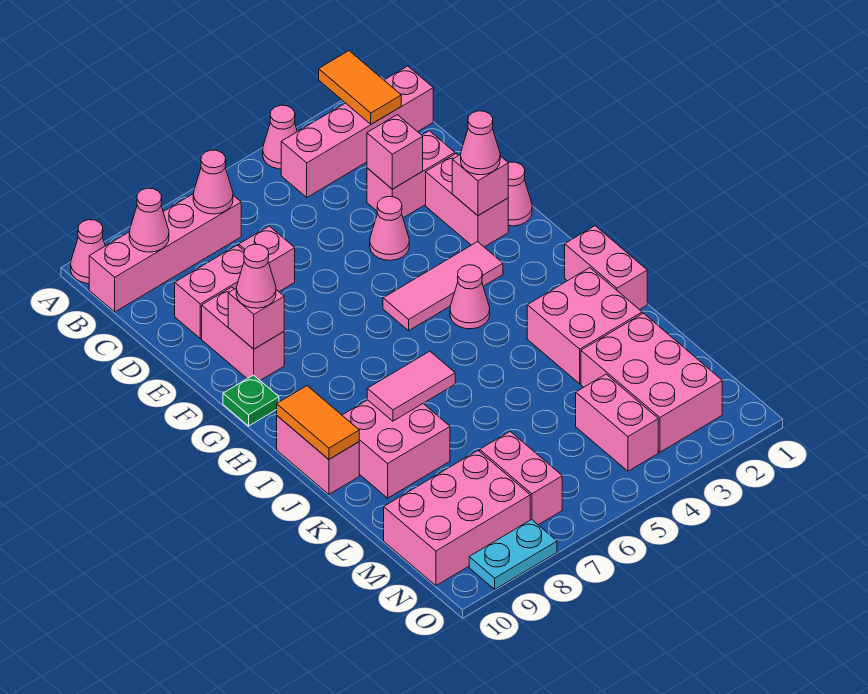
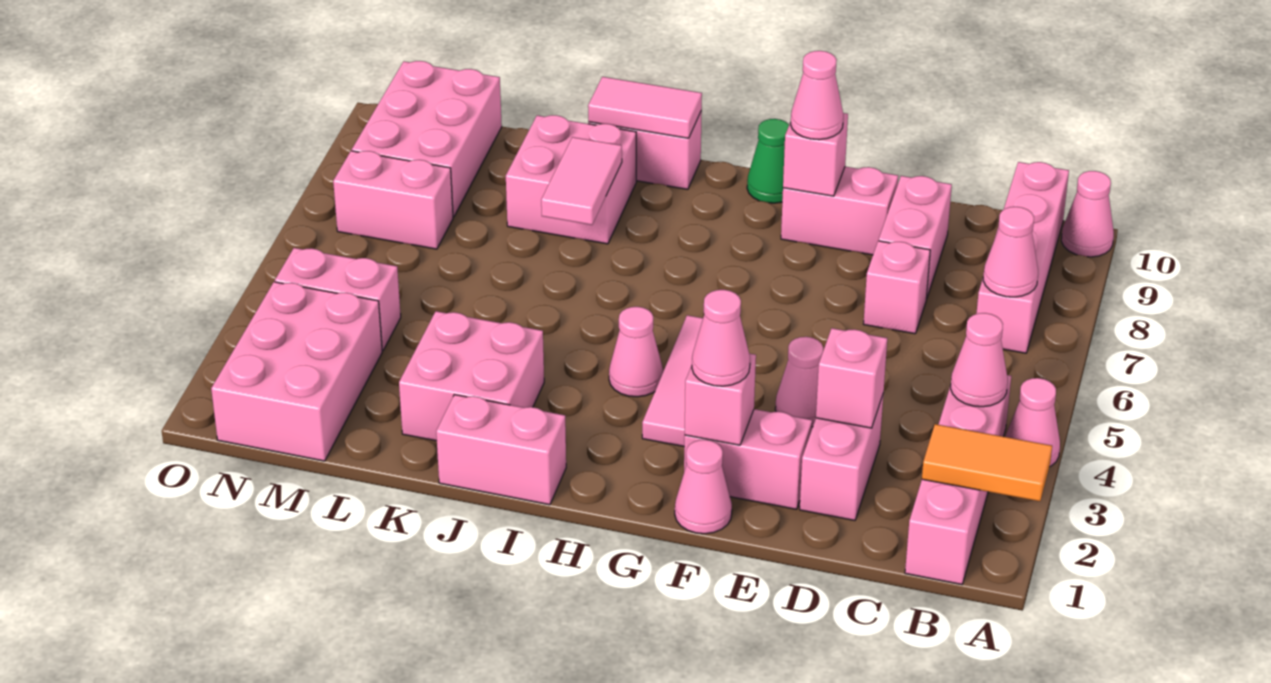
pink cone B9 level 2 -> pink cone B4 level 2
green plate G10 level 1 -> green cone G10 level 1
orange tile I10:J10 level 2 -> pink tile I10:J10 level 2
pink brick L2:N3 level 1 -> pink brick M1:N3 level 1
cyan plate O8:O9 level 1 -> none

